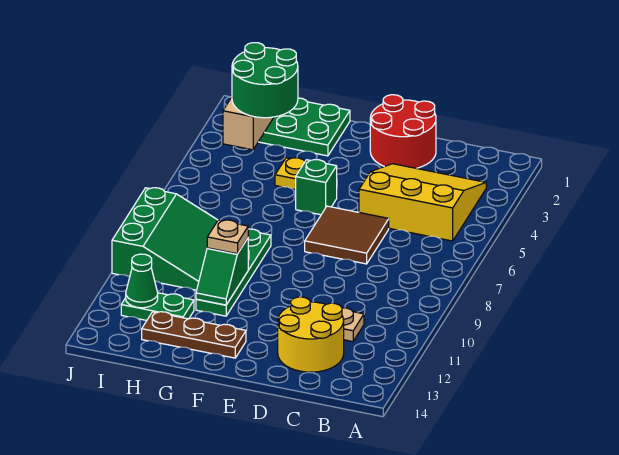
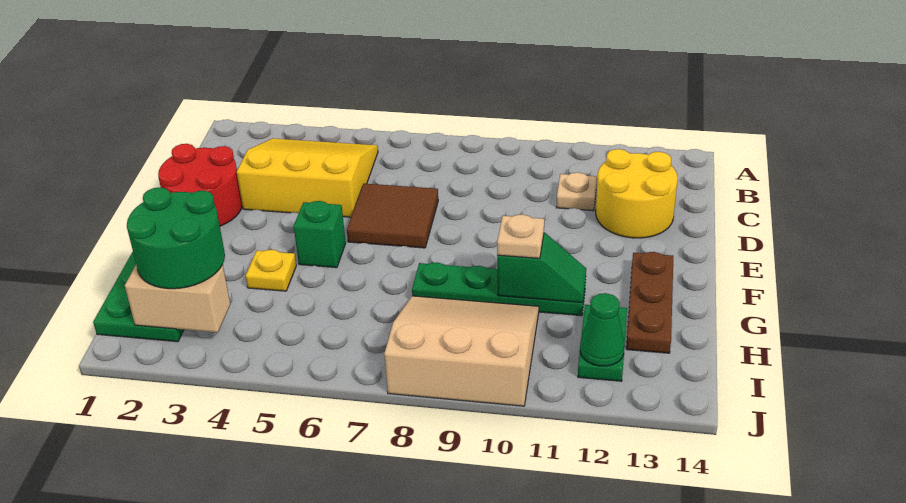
yellow slope B3:D5 level 1 top 5 -> yellow slope B3:D5 level 1 top D
green slope H8:J10 level 1 top J -> tan slope H8:J10 level 1 top J

